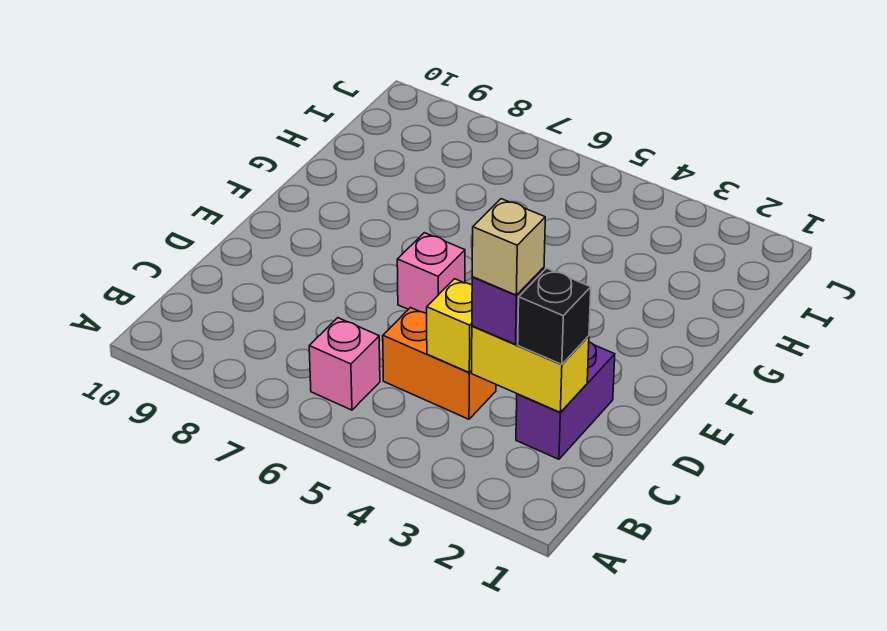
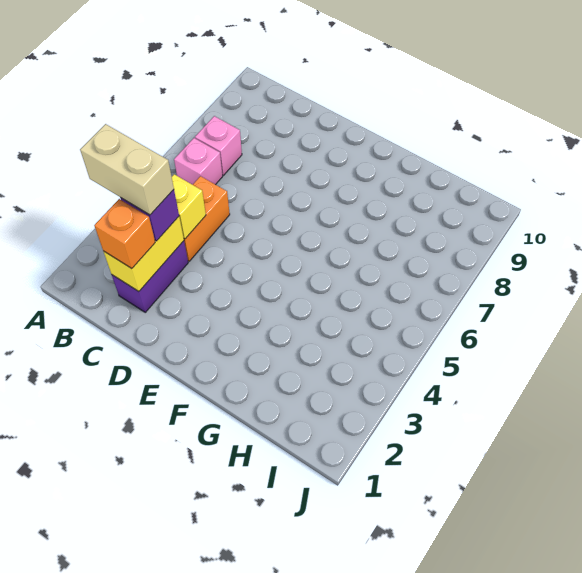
purple brick C2:D2 level 1 -> purple brick C2:C3 level 1
black brick C2 level 3 -> orange brick C2 level 3
tan brick C3 level 4 -> tan brick B3:C3 level 4
pink brick E6 level 1 -> pink brick B7 level 1

